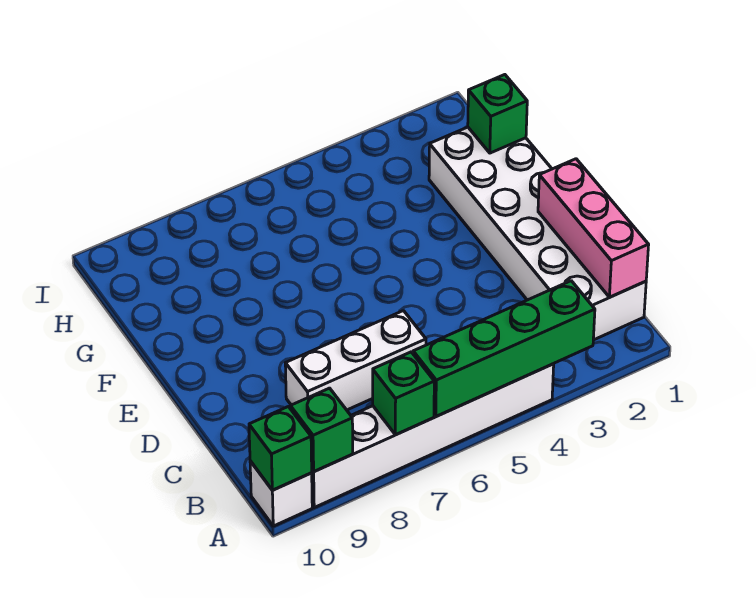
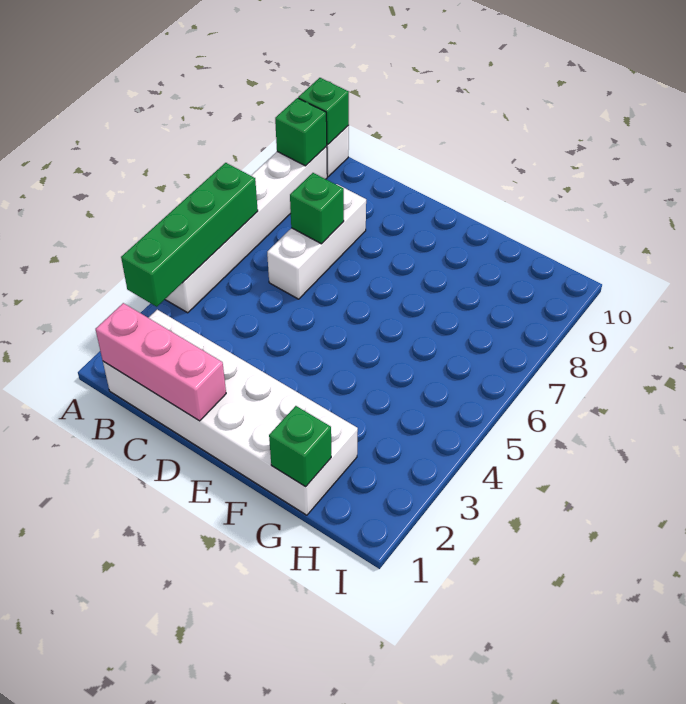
green brick A7 level 2 -> green brick C7 level 2

